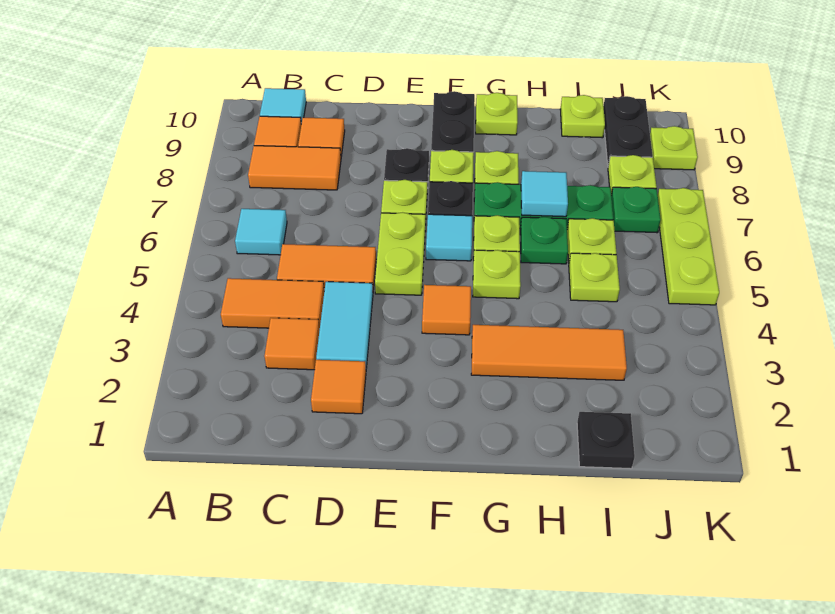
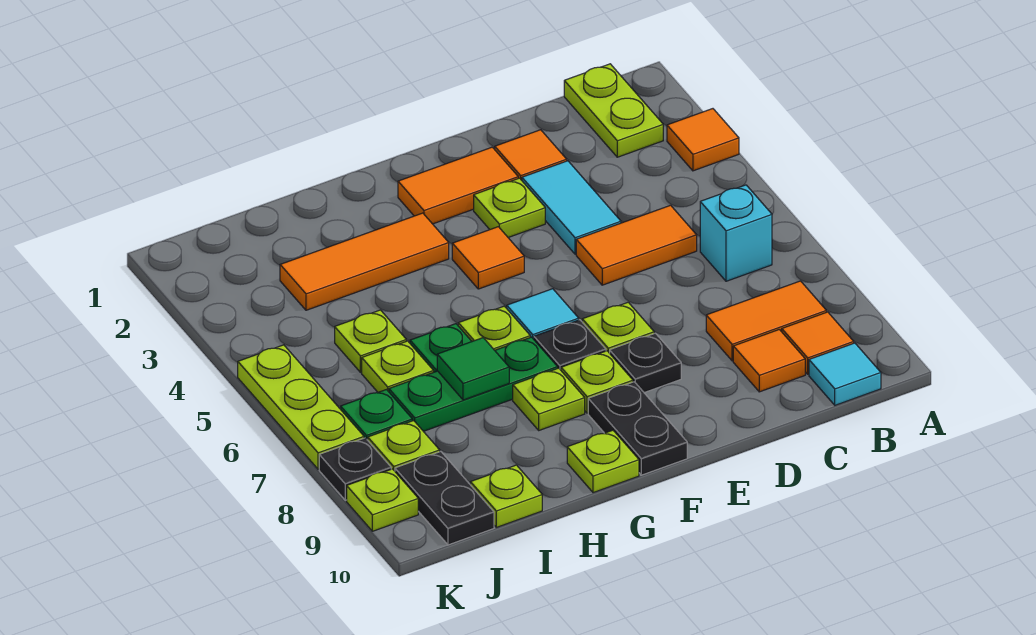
orange tile B4:C4 level 1 -> orange tile E2:F2 level 1
cyan tile B6 level 1 -> cyan brick B6 level 1
orange tile C3 level 1 -> orange tile A3 level 1
lime plate E5:E6 level 1 -> lime plate B1:B2 level 1
lime plate G5 level 1 -> lime plate E3 level 1
cyan tile H7 level 2 -> green tile H7 level 2
black plate I1 level 1 -> black plate K8 level 1

